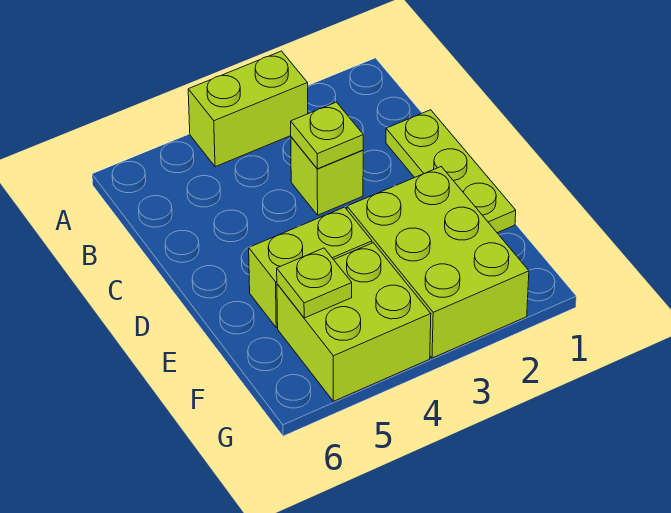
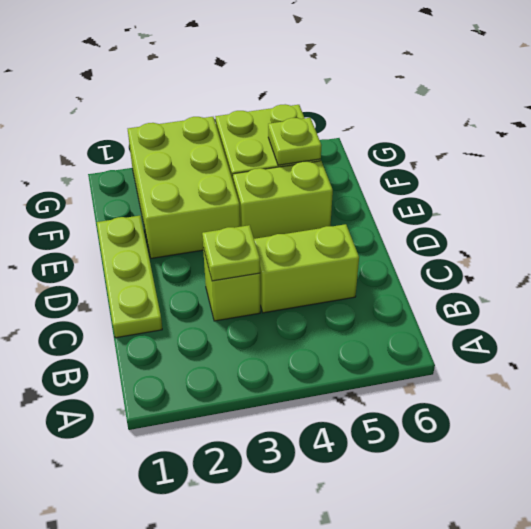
lime brick A3:A4 level 1 -> lime brick C4:C5 level 1

